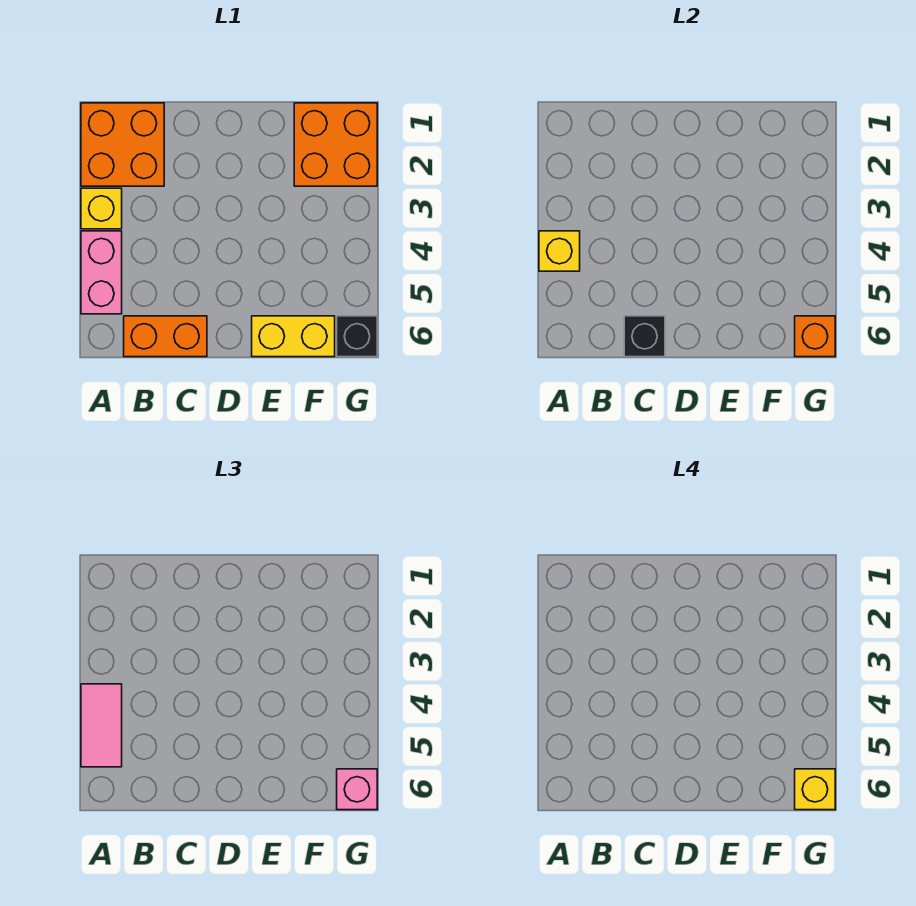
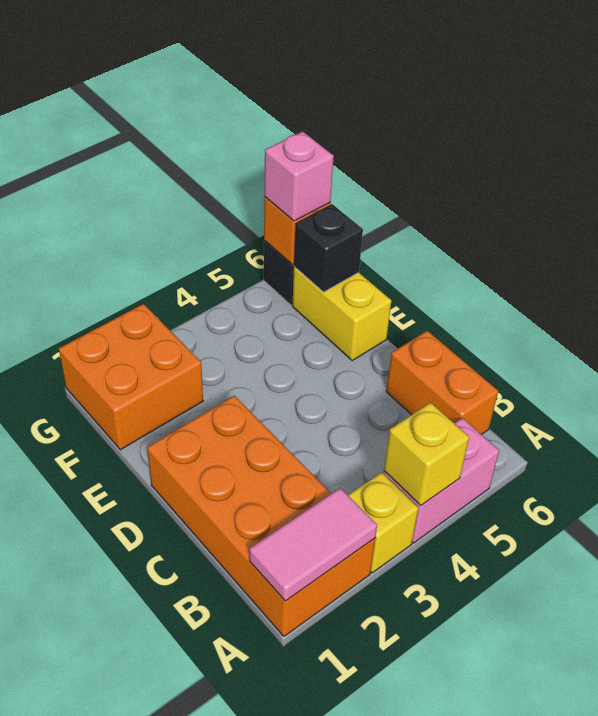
orange brick A1:B2 level 1 -> orange brick A1:D2 level 1
pink tile A4:A5 level 3 -> pink tile A1:A2 level 2
black brick C6 level 2 -> black brick F6 level 2
yellow brick G6 level 4 -> none

